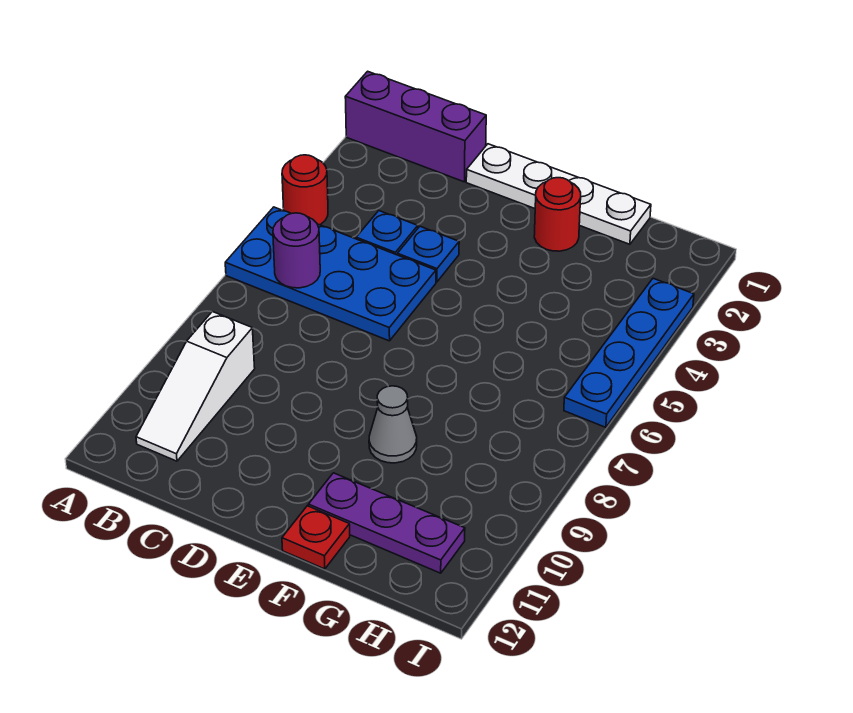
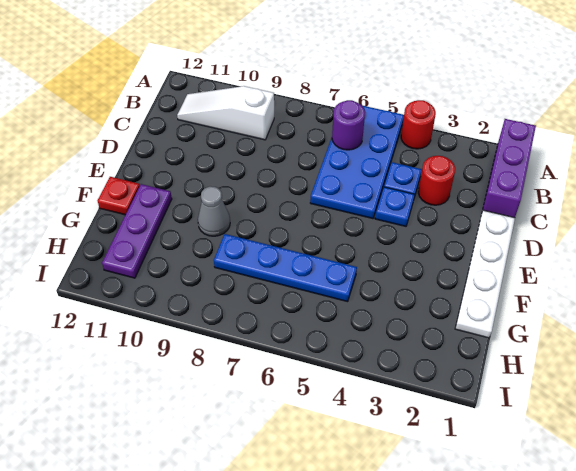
red round brick F2 level 1 -> red round brick C3 level 1
blue plate I3:I6 level 1 -> blue plate G5:G8 level 1

